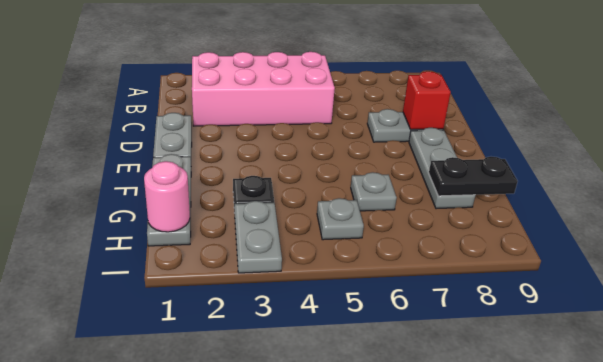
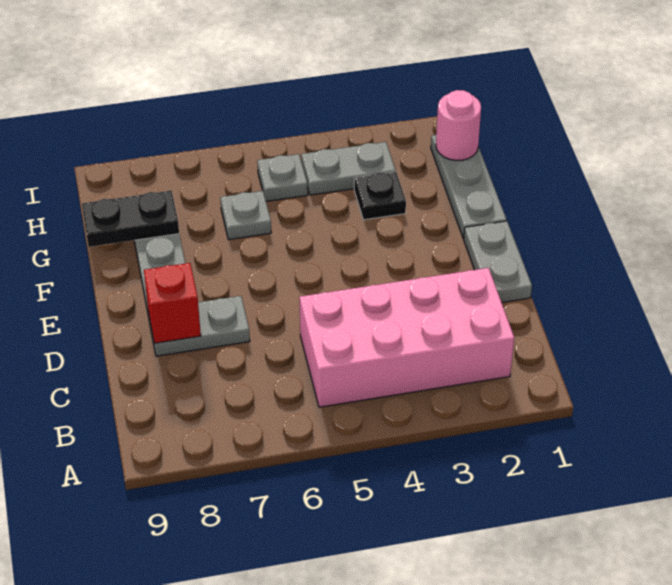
grey plate H3:I3 level 1 -> grey plate H3:H4 level 1

